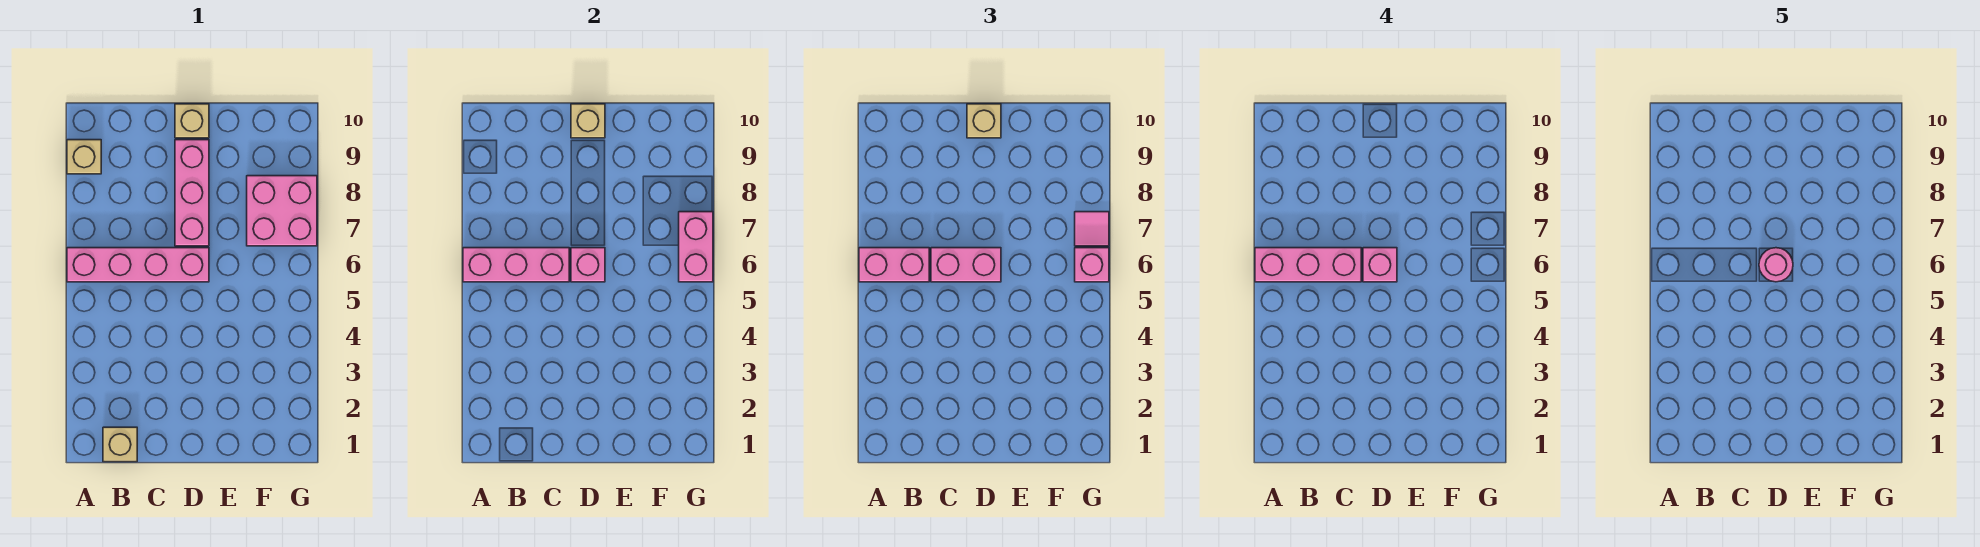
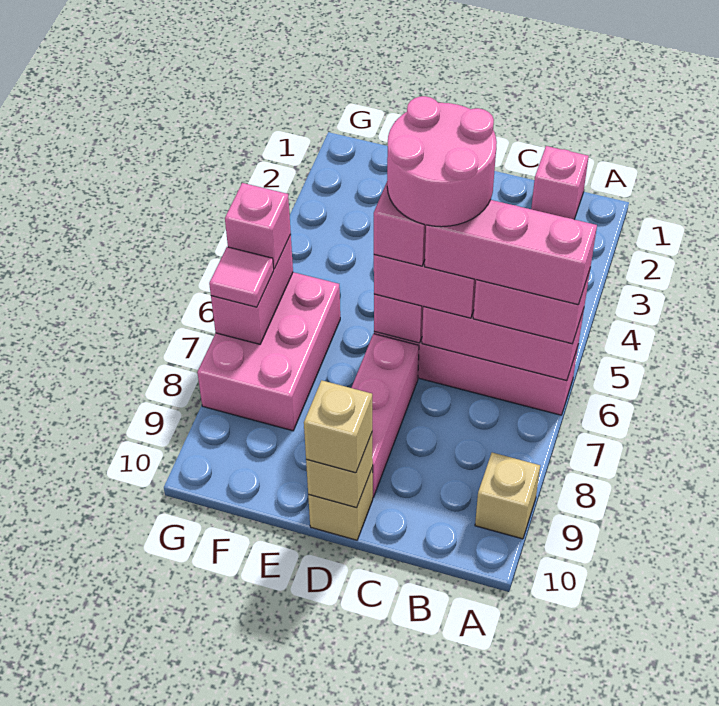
tan brick B1 level 1 -> pink brick B1 level 1
pink round brick D6 level 5 -> pink round brick C5:D6 level 5
pink brick F7:G8 level 1 -> pink brick F6:G8 level 1

